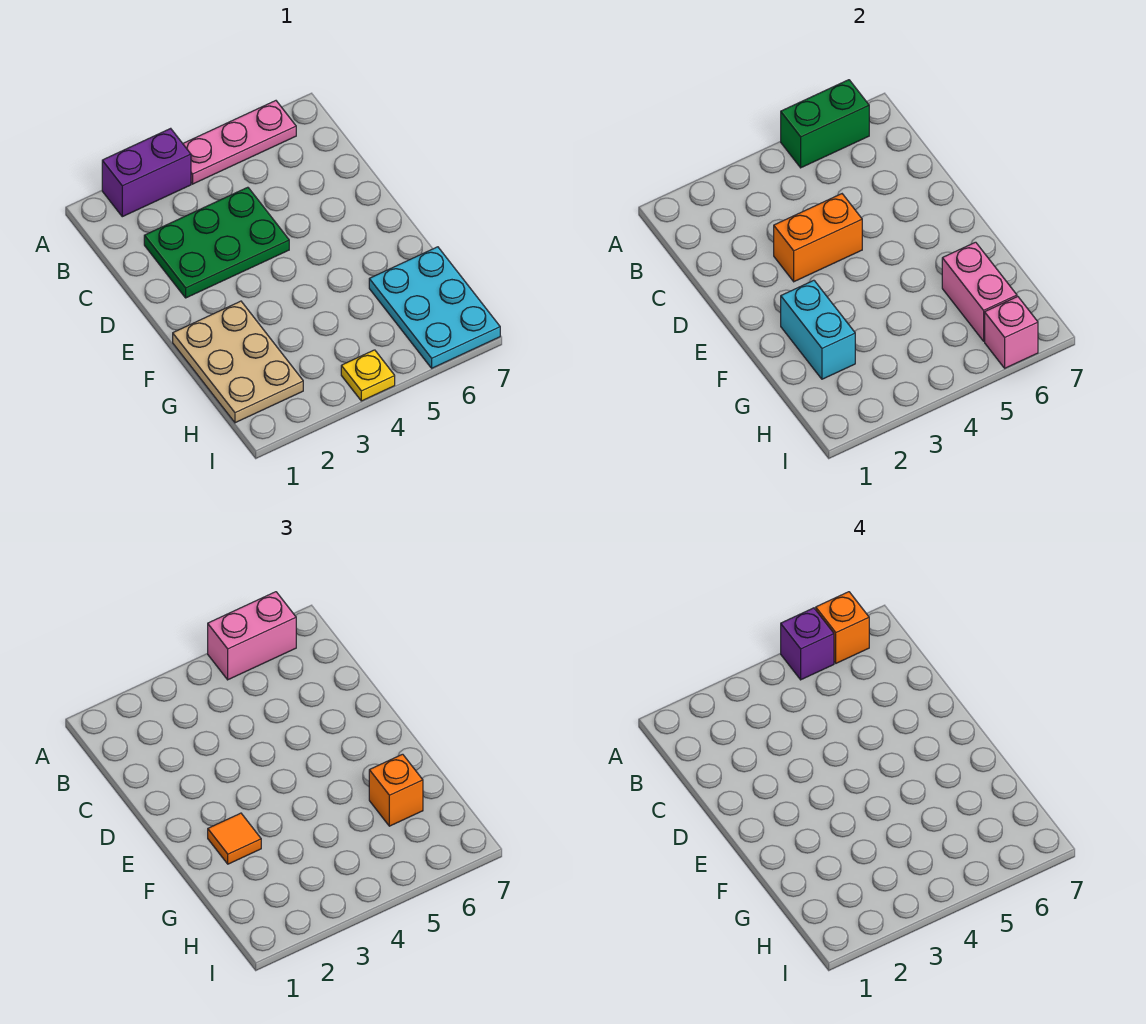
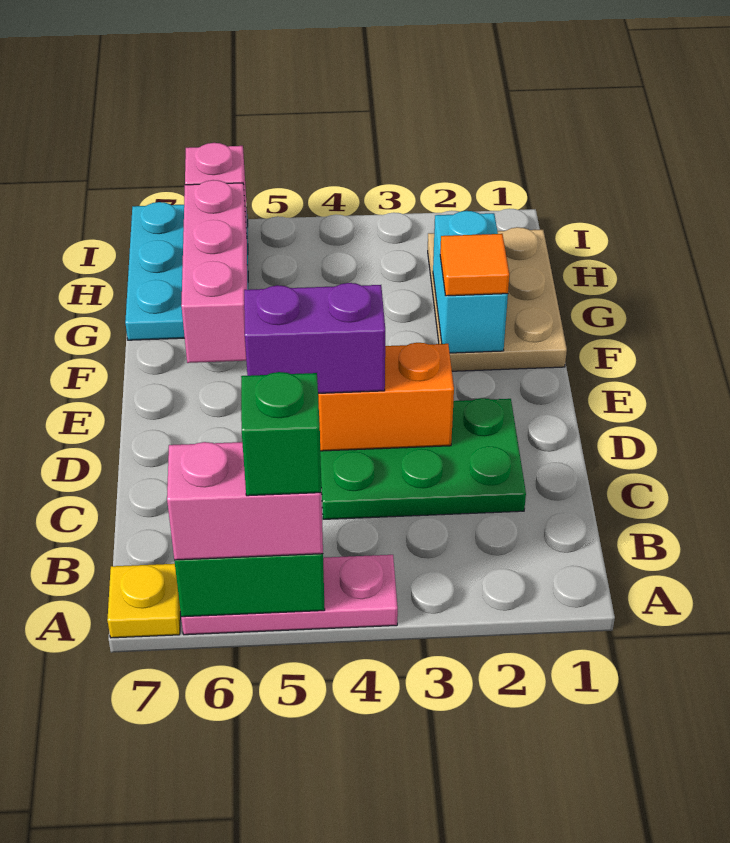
purple brick A2:A3 level 1 -> purple brick D4:D5 level 3
purple brick A5 level 4 -> green brick A5 level 4
orange brick A6 level 4 -> none
pink brick G6:H6 level 2 -> pink brick F6:H6 level 2
orange brick G6 level 3 -> none
yellow plate I4 level 1 -> yellow plate A7 level 1

